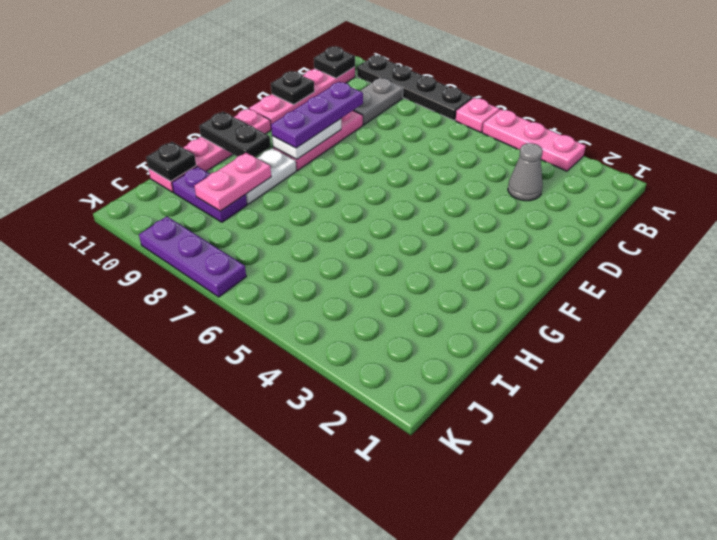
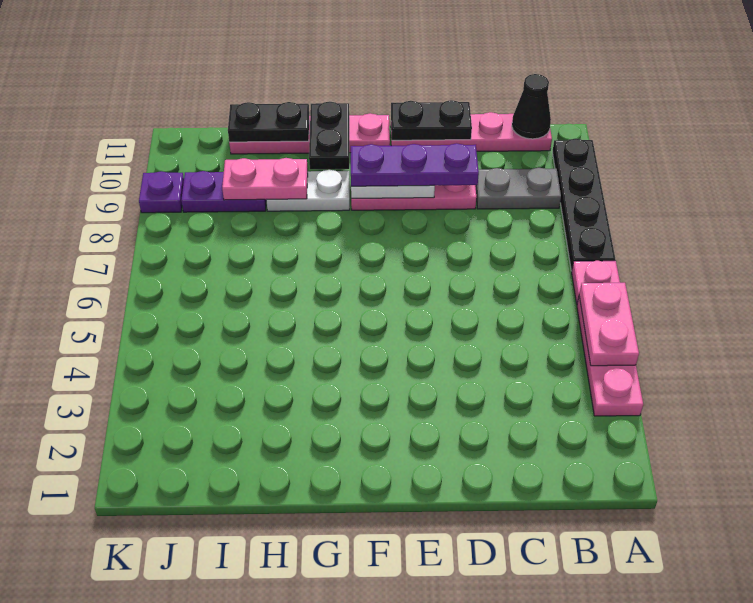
none -> pink plate A4:A5 level 2
black plate B11 level 2 -> black cone B11 level 2
grey cone C3 level 1 -> none
black plate D11 level 2 -> black plate D11:E11 level 2
purple plate I9:I10 level 1 -> purple plate I9:J9 level 1
black plate I11 level 2 -> black plate H11:I11 level 2
purple plate K7:K9 level 1 -> purple plate K9 level 1

